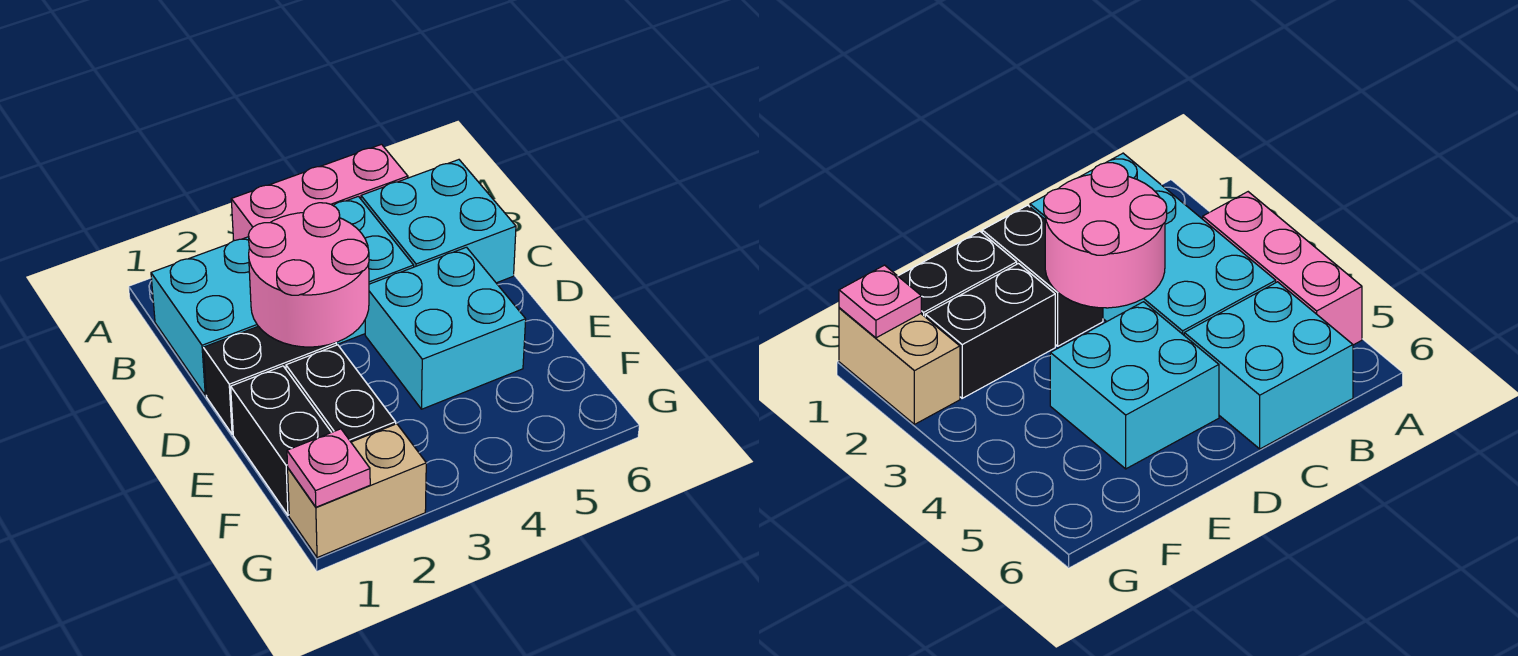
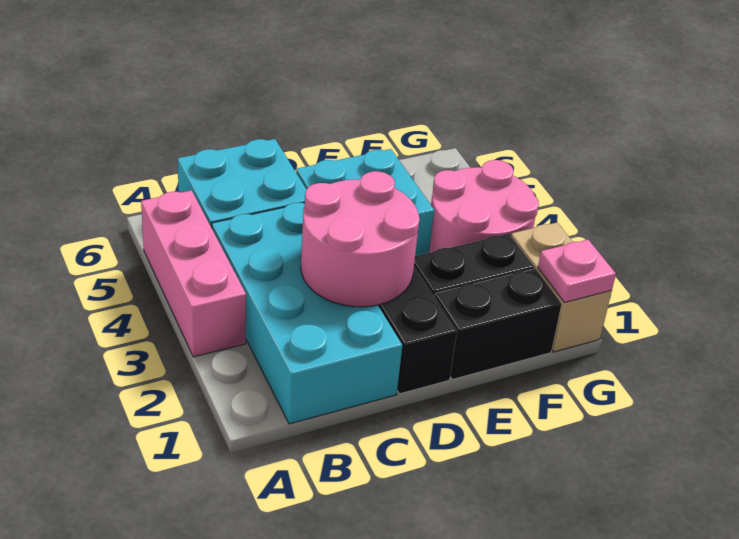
none -> pink round brick F3:G4 level 1

